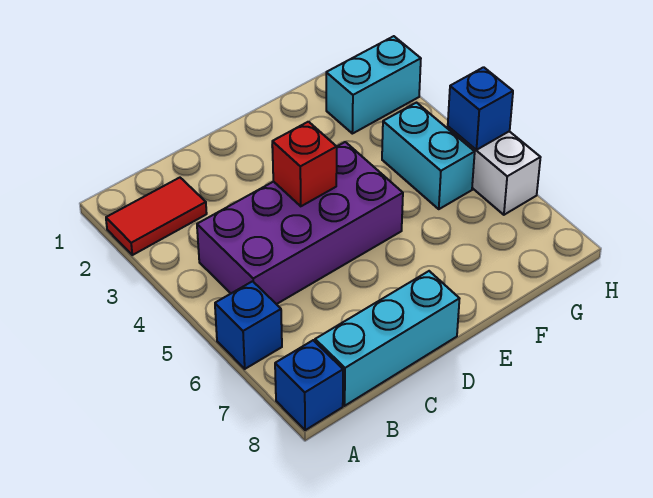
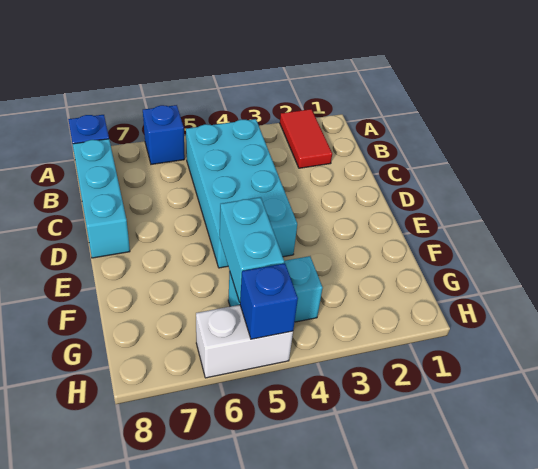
purple brick B4:E5 level 1 -> cyan brick B4:E5 level 1
red brick D4 level 2 -> none
cyan brick G2:H2 level 1 -> cyan brick F5:G5 level 2

